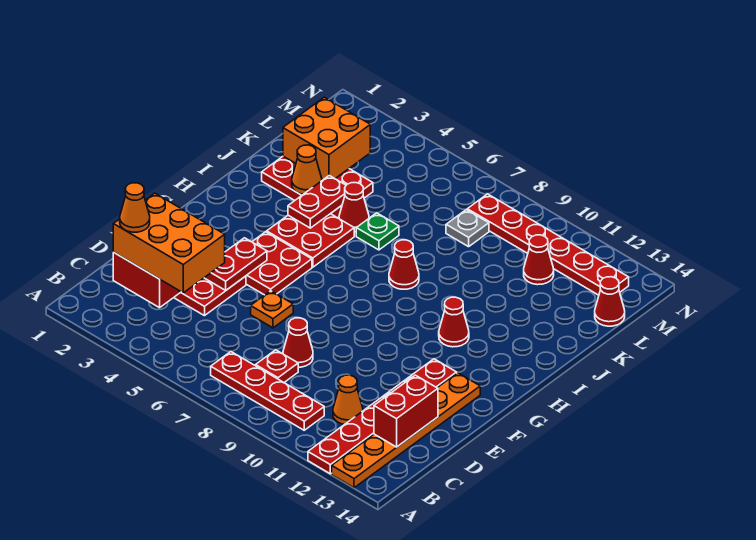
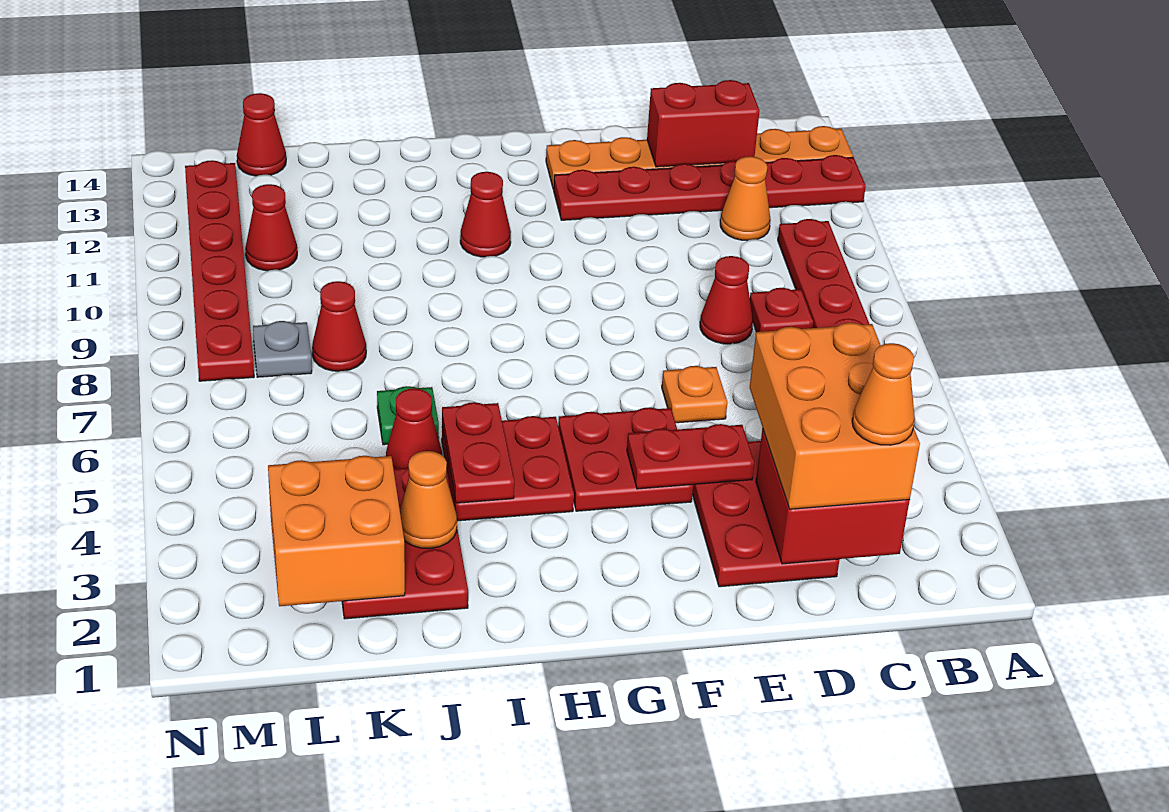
red plate I4:J4 level 2 -> red plate I4:I5 level 2
red cone I8 level 1 -> red cone K8 level 1

